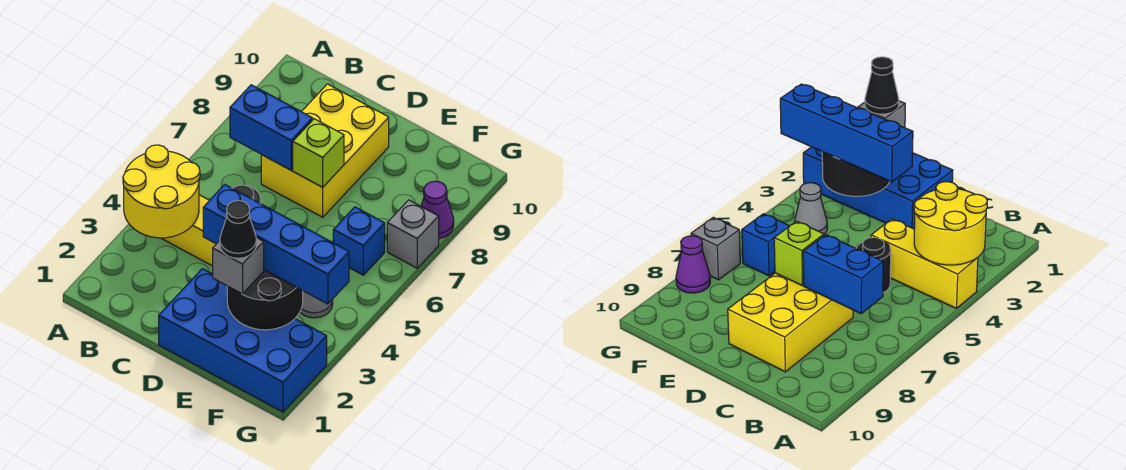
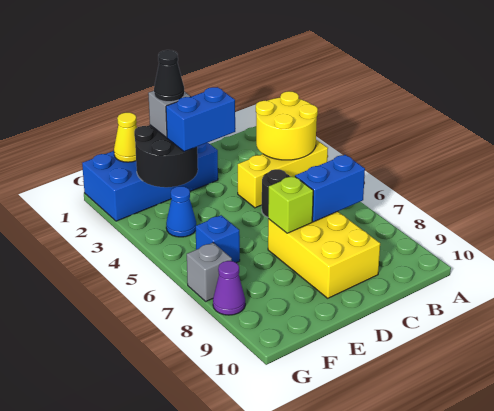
blue brick D3:G3 level 3 -> blue brick D3:E3 level 3
none -> yellow cone F1 level 2
grey cone F4 level 1 -> blue cone F4 level 1

